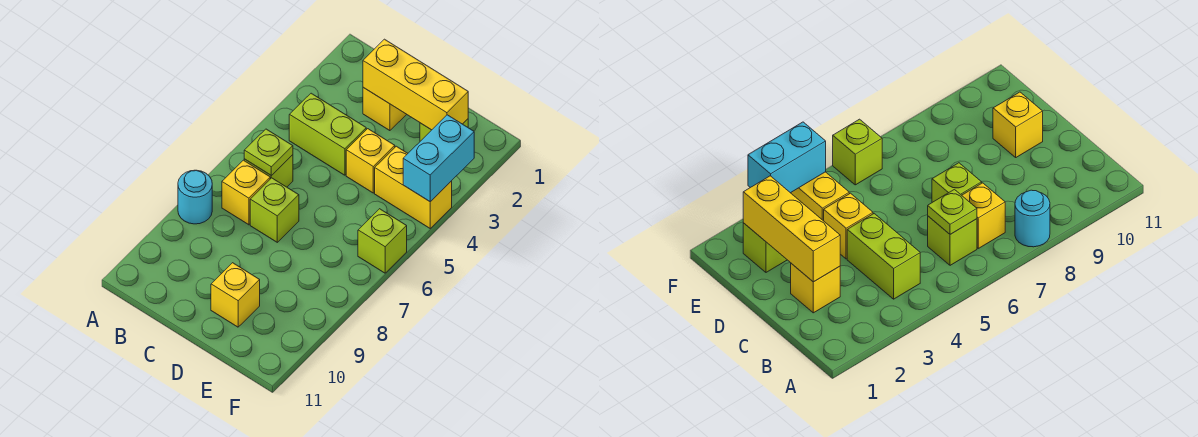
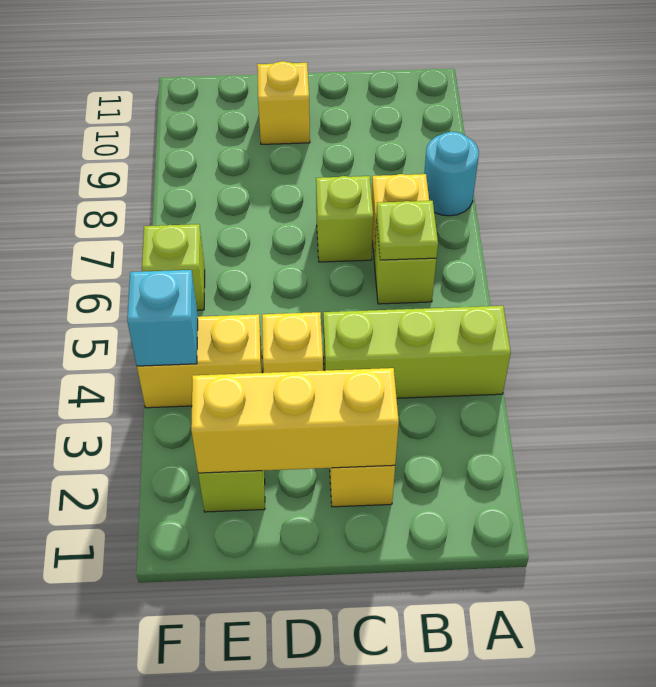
lime brick B4:C4 level 1 -> lime brick A4:C4 level 1
cyan brick F3:F4 level 2 -> cyan brick F4 level 2

